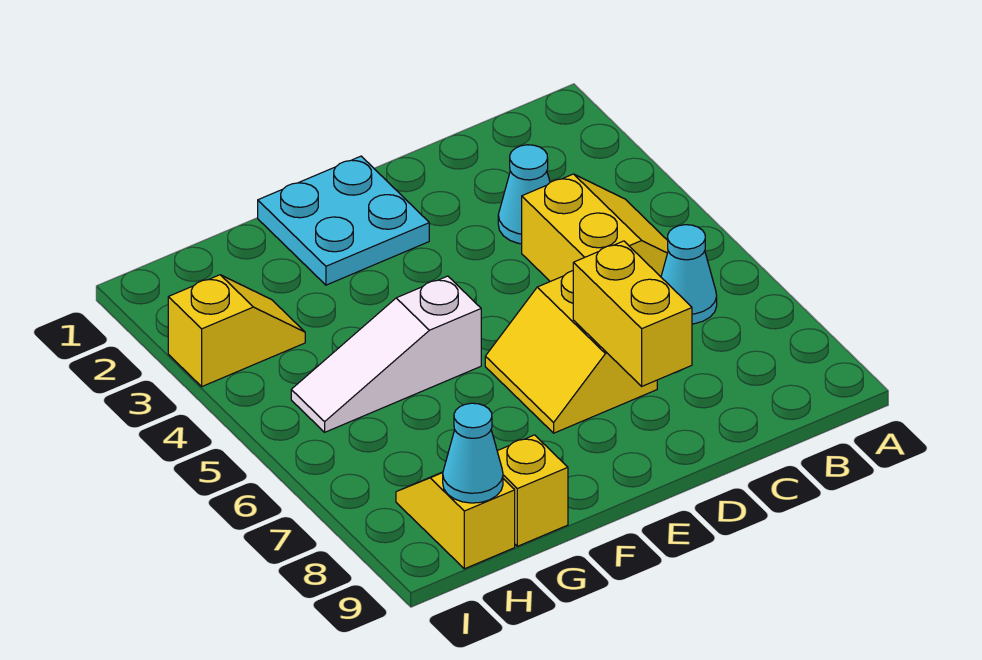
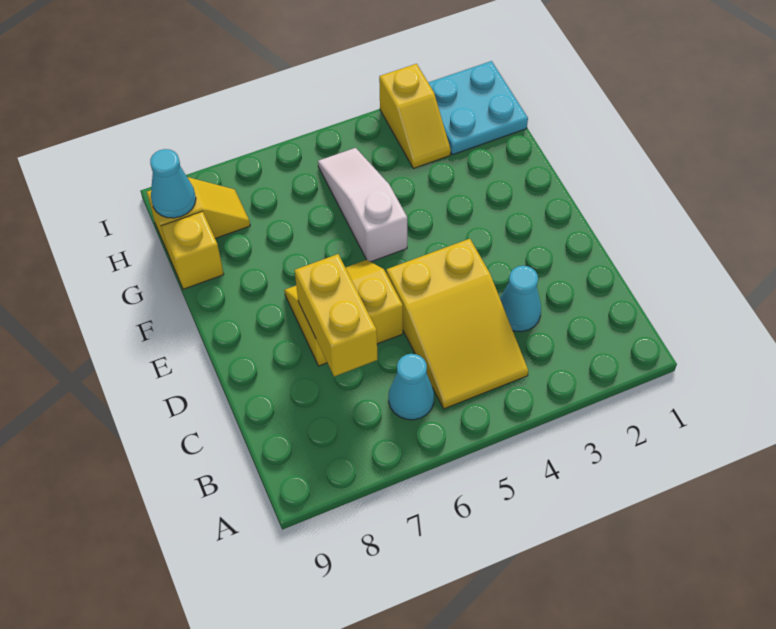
yellow slope B4:C5 level 1 top C -> yellow slope B4:D5 level 1 top D
yellow brick D7:D8 level 2 -> yellow brick C7:D7 level 2
cyan plate E1:F2 level 1 -> cyan plate H1:I2 level 1

